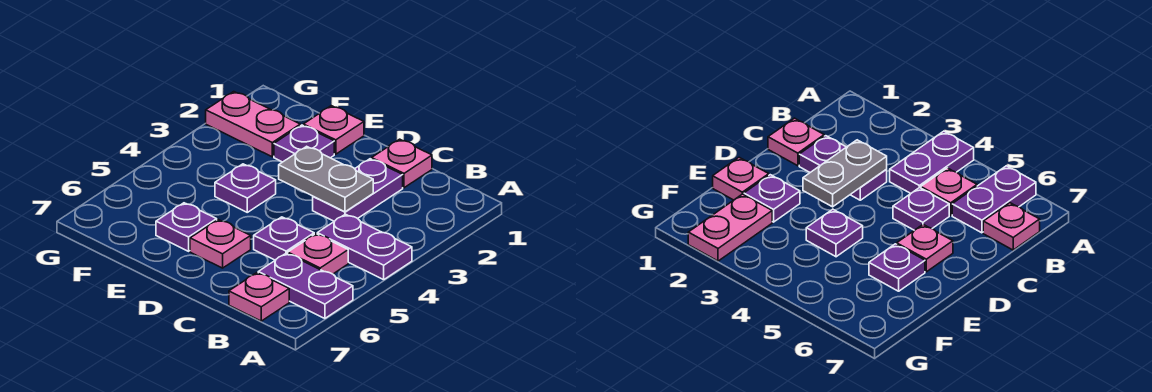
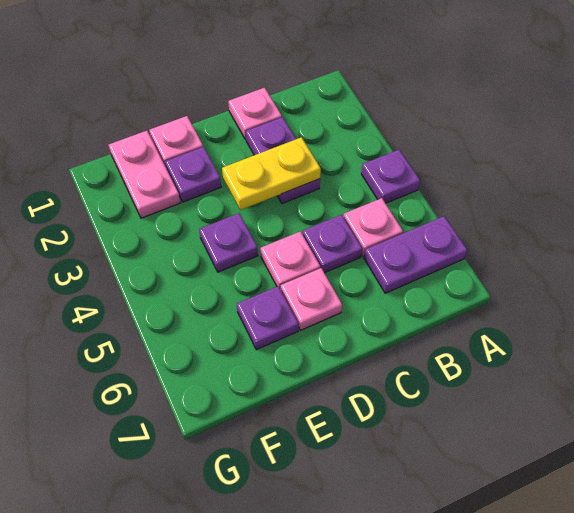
purple plate A4:B4 level 1 -> purple plate A4 level 1
pink plate B7 level 1 -> pink plate D5 level 1
grey plate C3:D3 level 2 -> yellow plate C3:D3 level 2
pink plate F2:G2 level 1 -> pink plate F1:F2 level 1

